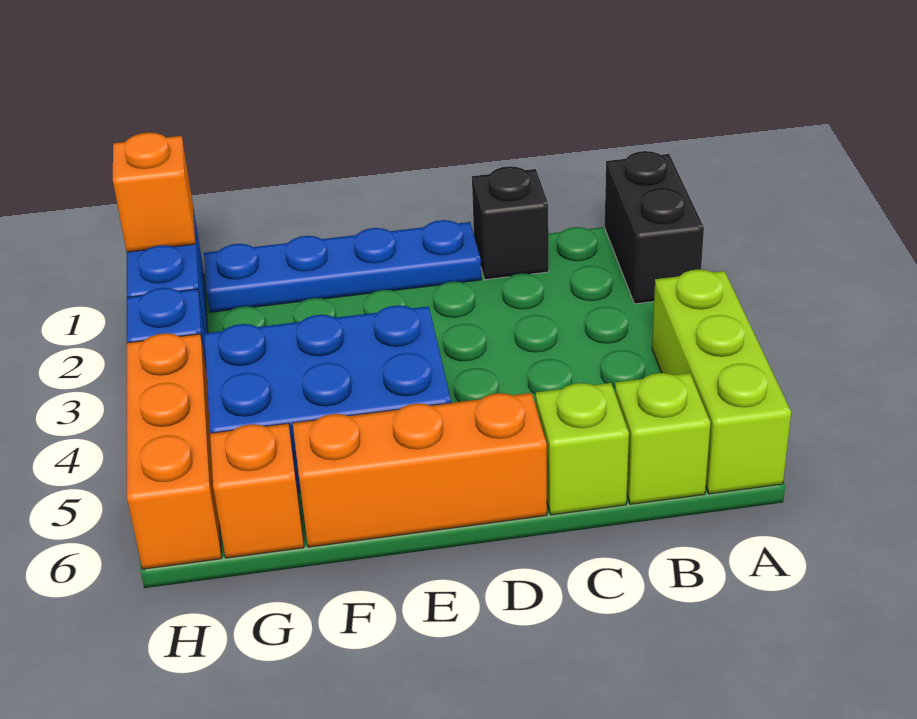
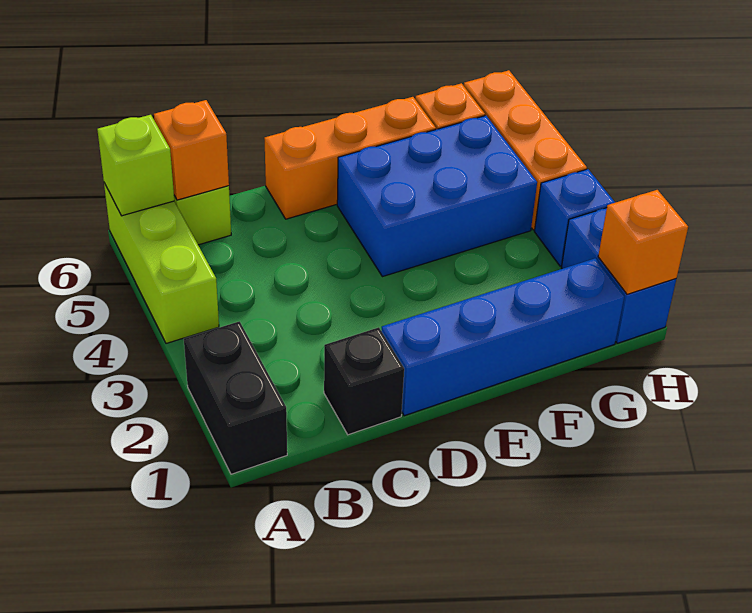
none -> orange brick B6 level 2
lime brick C6 level 1 -> lime brick A6 level 2
blue plate D1:G1 level 1 -> blue brick D1:G1 level 1

